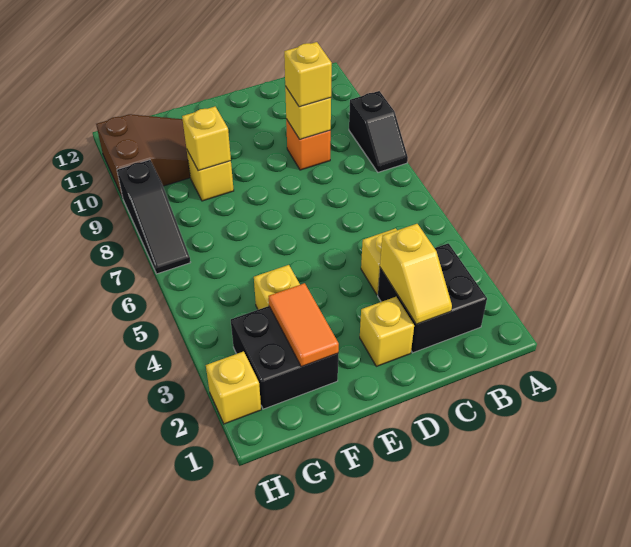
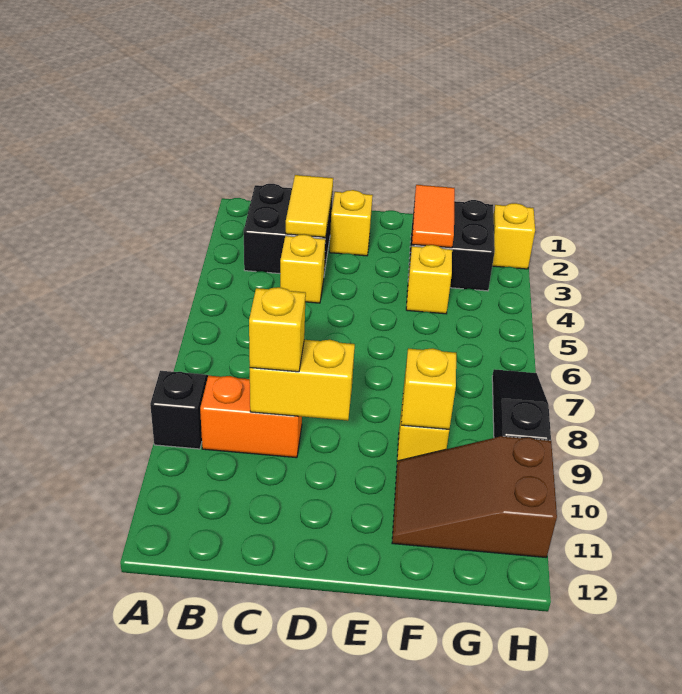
yellow slope C2:C3 level 2 top 3 -> yellow tile C2:C3 level 2
orange brick C9 level 1 -> orange brick B9:C9 level 1
yellow brick C9 level 2 -> yellow brick C9:D9 level 2

